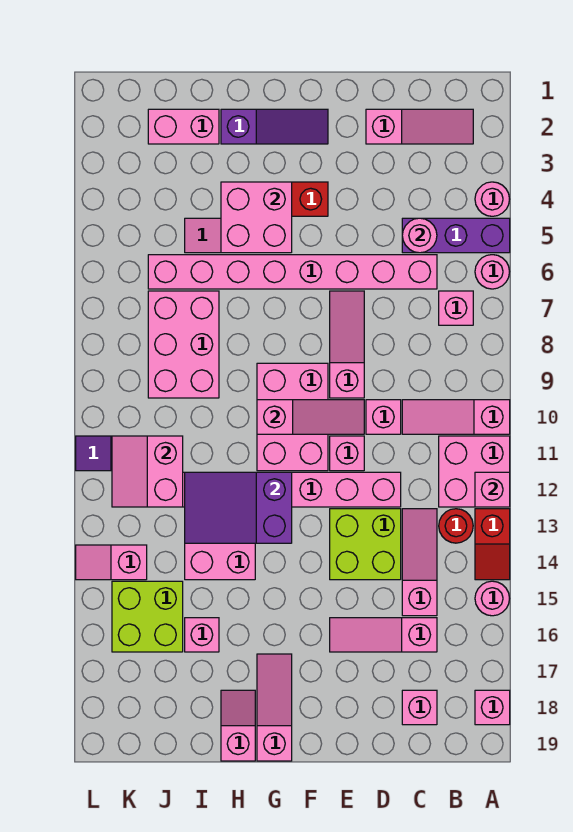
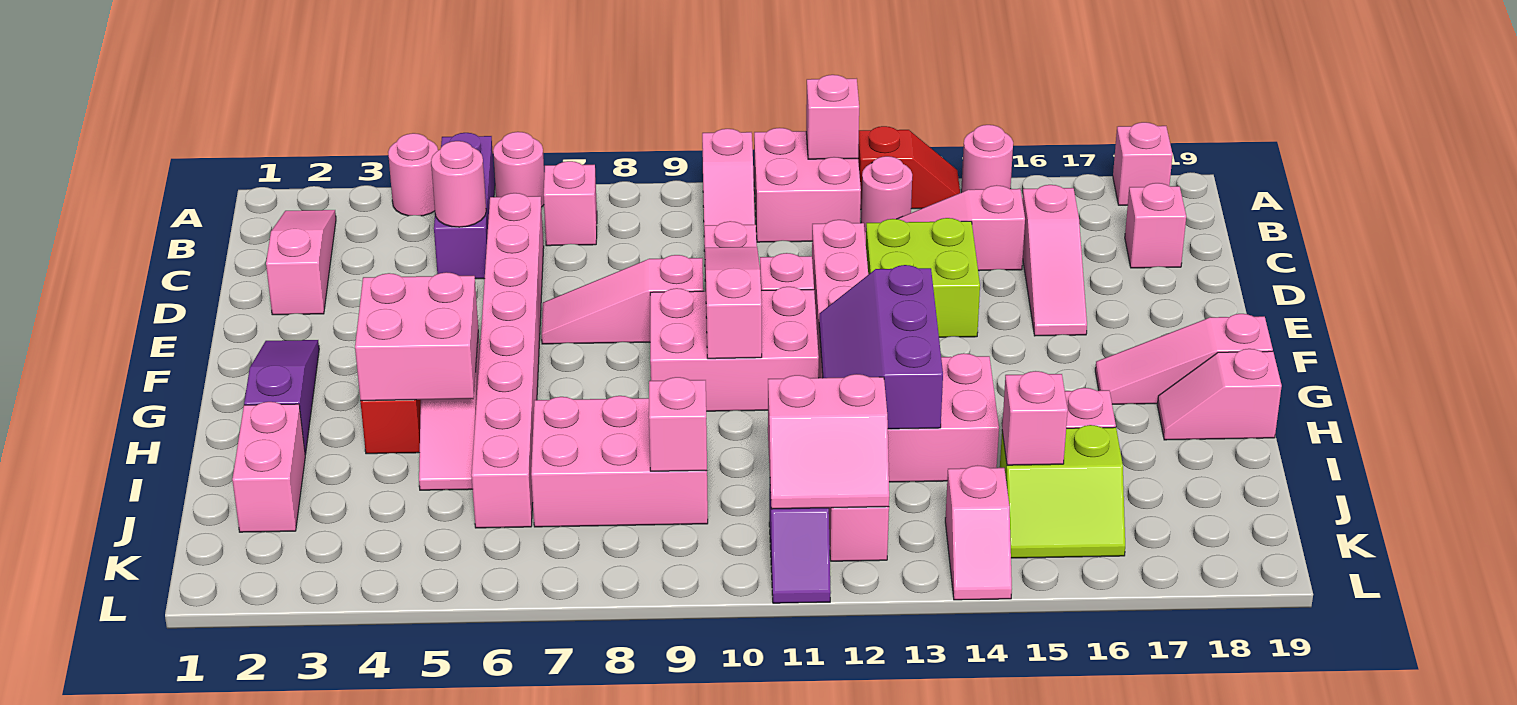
red round brick B13 level 1 -> pink round brick B13 level 1
purple slope G12:I13 level 2 top G -> purple slope G12:I13 level 2 top 13
none -> pink brick J9 level 2
lime brick J15:K16 level 1 -> lime slope J15:K16 level 1 top J
none -> pink brick J15 level 2

